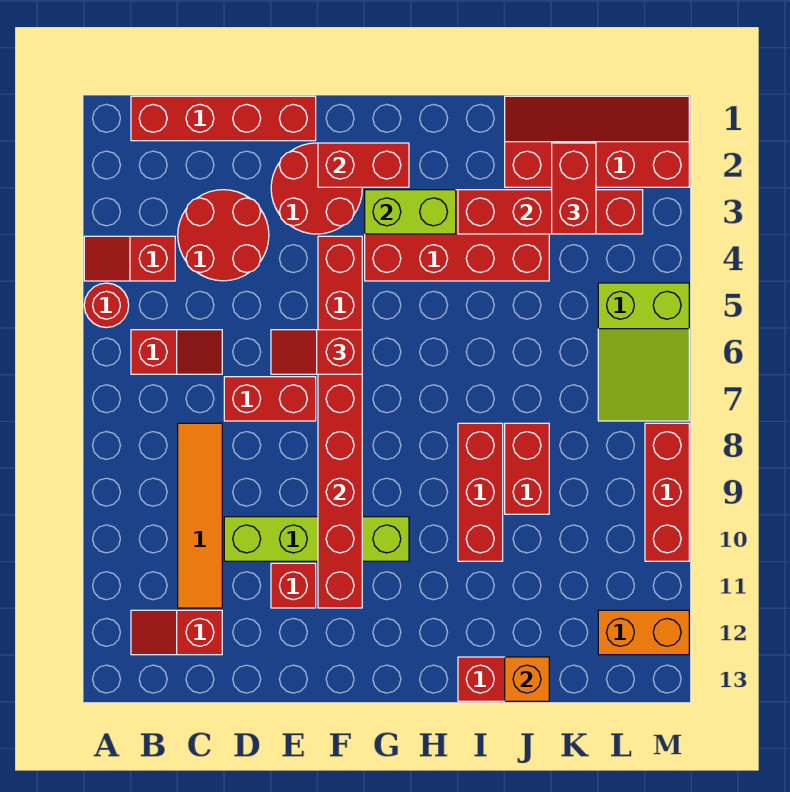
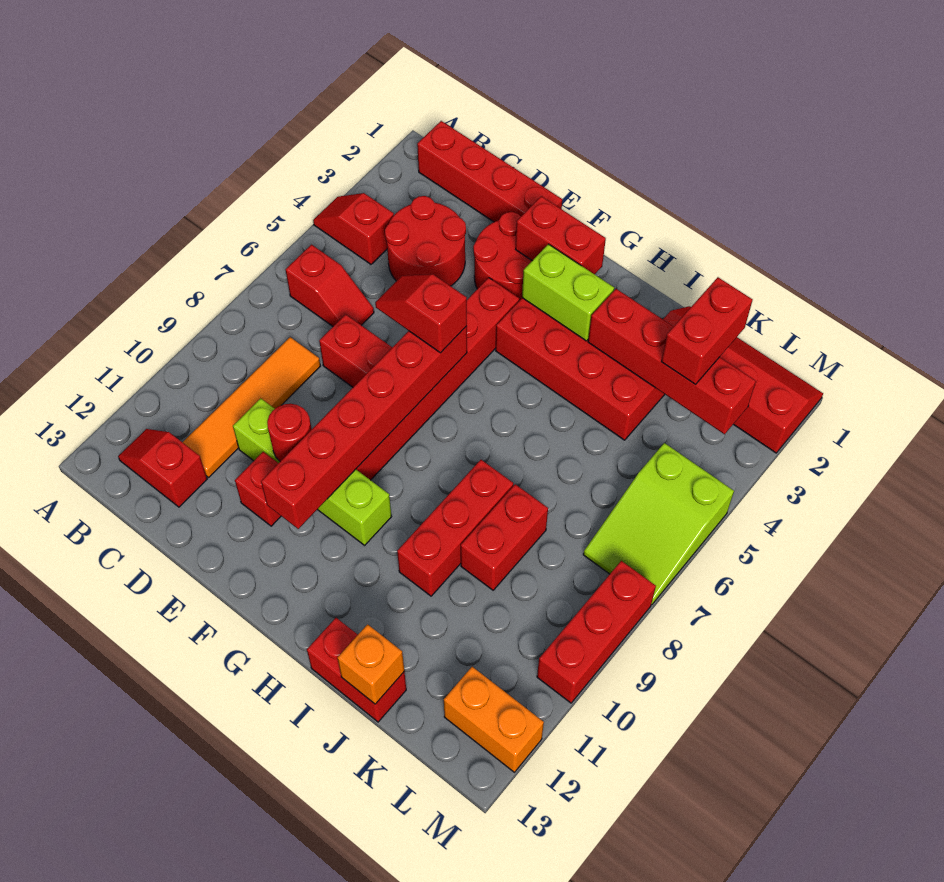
red round brick A5 level 1 -> red round brick E10 level 2

